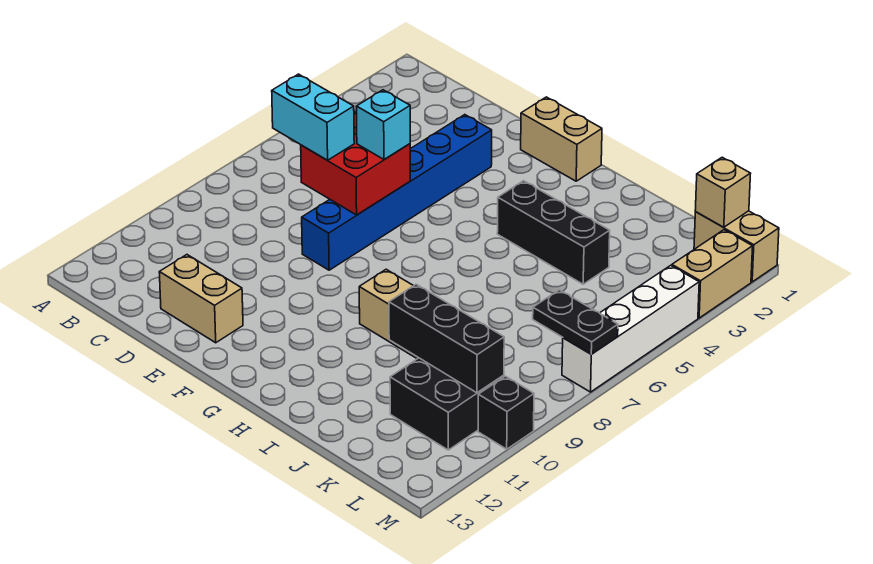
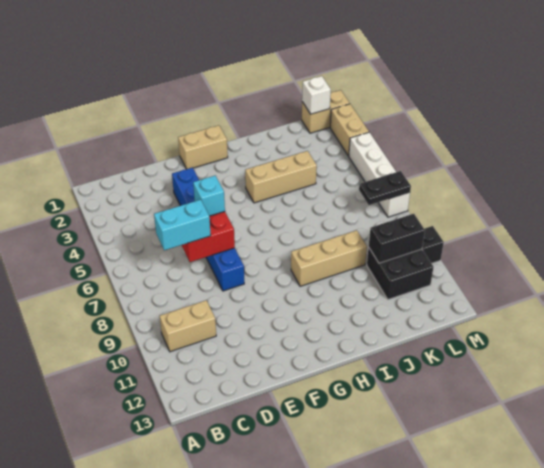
tan brick D12:E12 level 1 -> tan brick B10:C10 level 1
black brick H4:J4 level 1 -> tan brick H4:J4 level 1
black brick J10:L10 level 2 -> black brick K10:L10 level 2
tan brick L1 level 2 -> white brick L1 level 2

